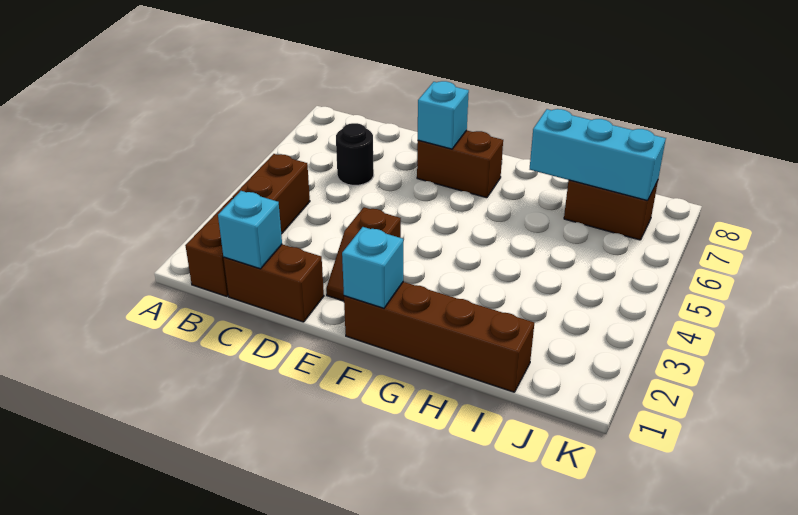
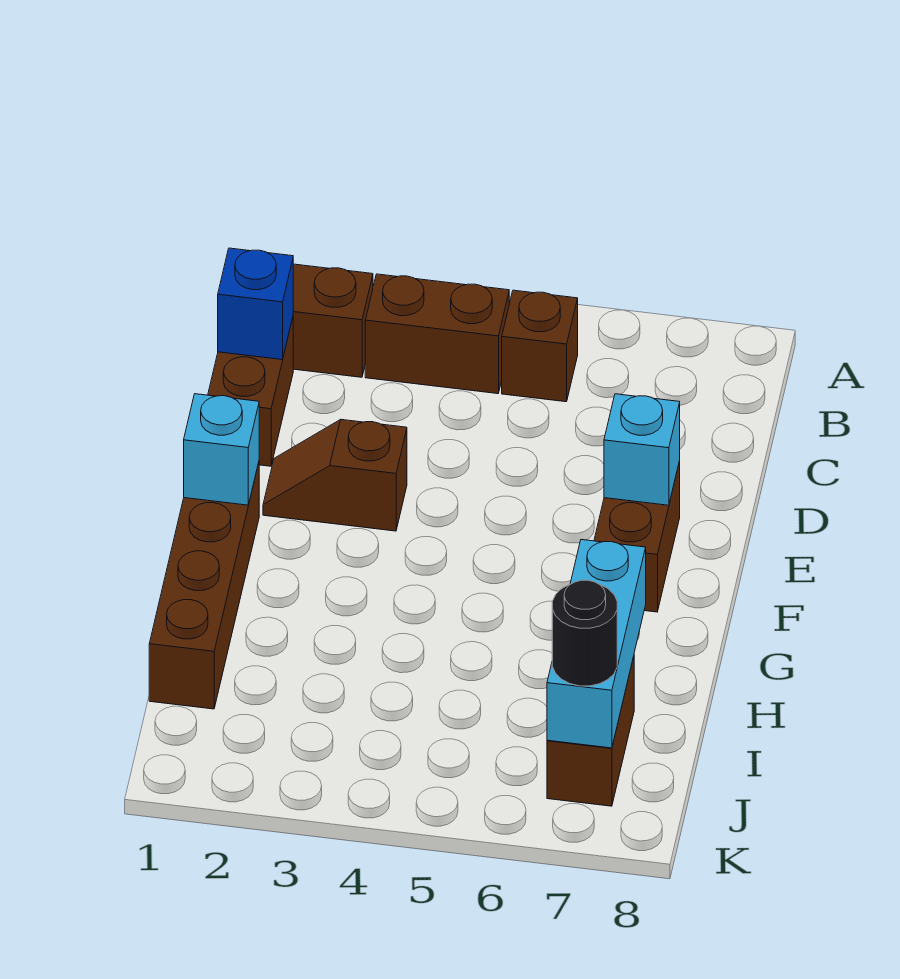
none -> brown brick B5 level 1
cyan brick C1 level 2 -> blue brick C1 level 2
black round brick C6 level 1 -> black round brick J7 level 3

